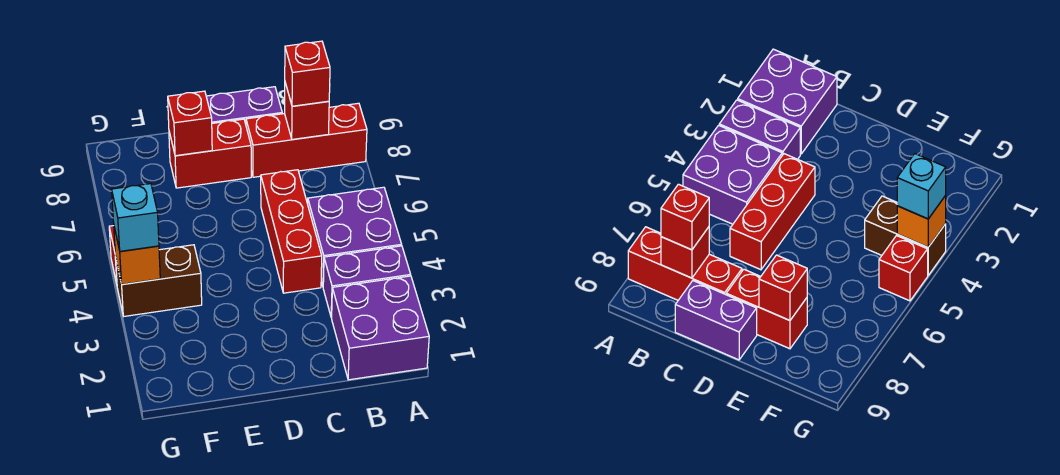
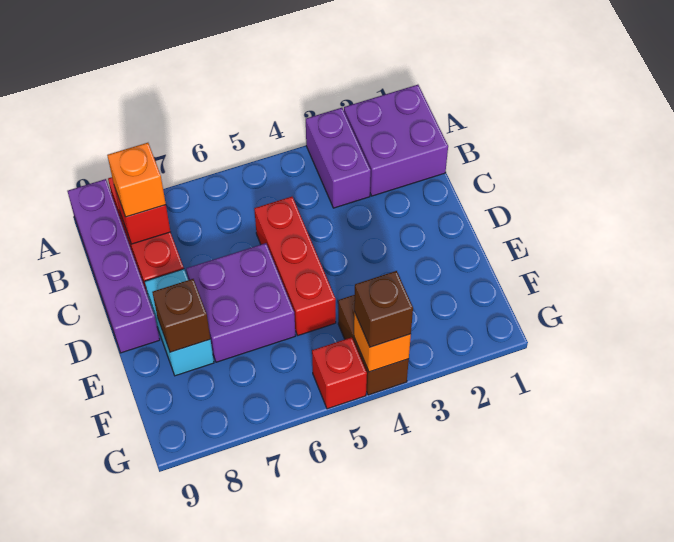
purple brick A4:B5 level 1 -> purple brick D6:E7 level 1
red brick B8 level 3 -> orange brick B8 level 3
red brick C4:C6 level 1 -> red brick C5:E5 level 1
purple brick C9:D9 level 1 -> purple brick A9:D9 level 1
red brick D8:E8 level 1 -> cyan brick D8:E8 level 1
red brick E8 level 2 -> brown brick E8 level 2
cyan brick G4 level 3 -> brown brick G4 level 3

